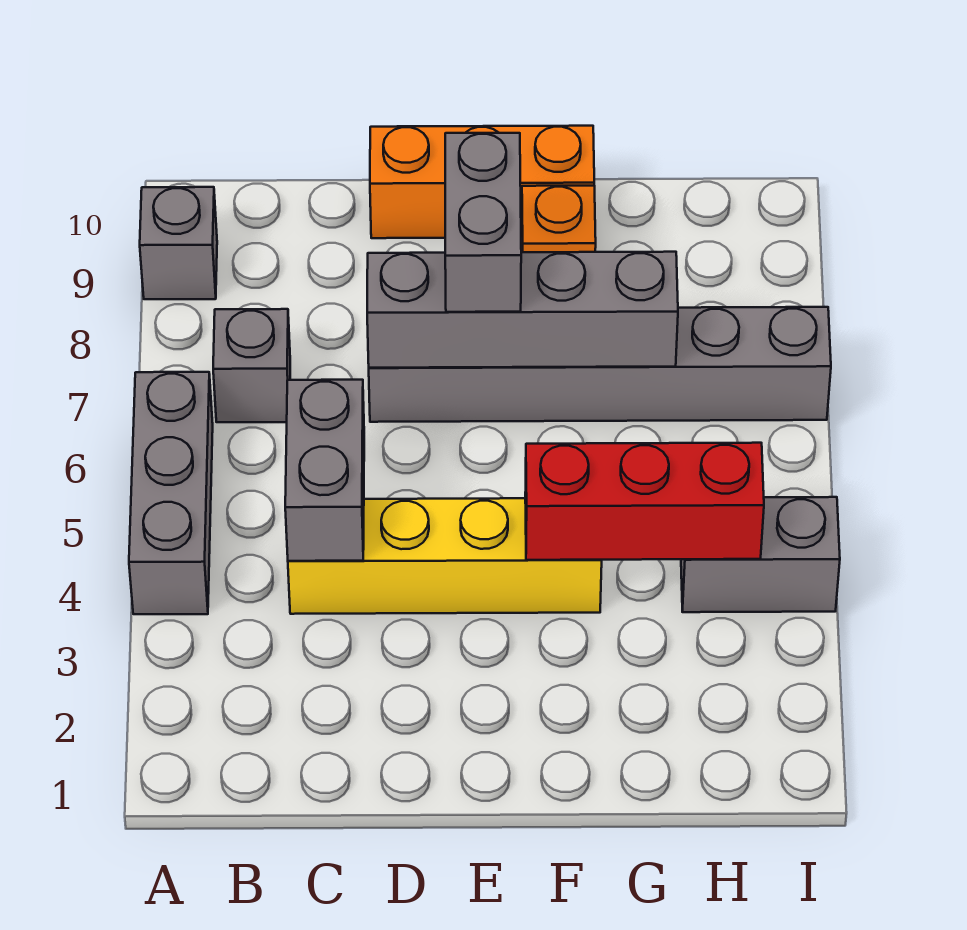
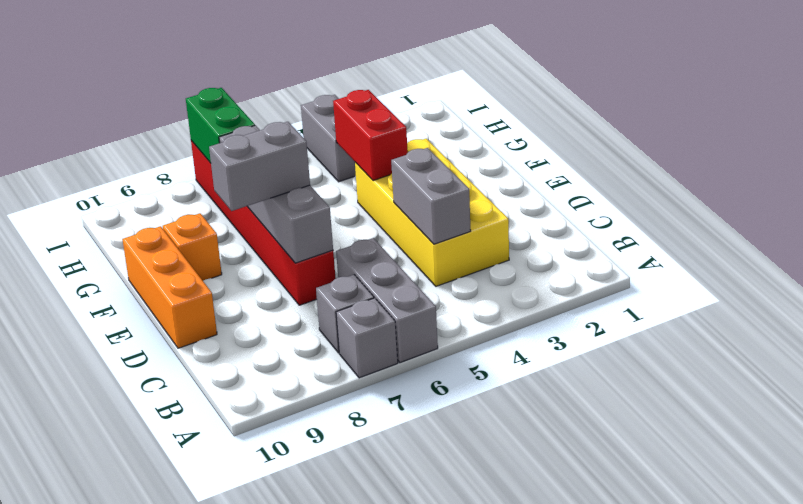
grey brick A4:A6 level 1 -> grey brick A6:C6 level 1
grey brick A9 level 1 -> grey brick A7 level 1
yellow brick C4:F4 level 1 -> yellow brick C3:F4 level 1
grey brick C4:C5 level 2 -> grey brick C4:D4 level 2
grey brick D7:I7 level 1 -> red brick D7:I7 level 1
red brick F4:H4 level 2 -> red brick F4:G4 level 2
none -> green brick H7:I7 level 2

